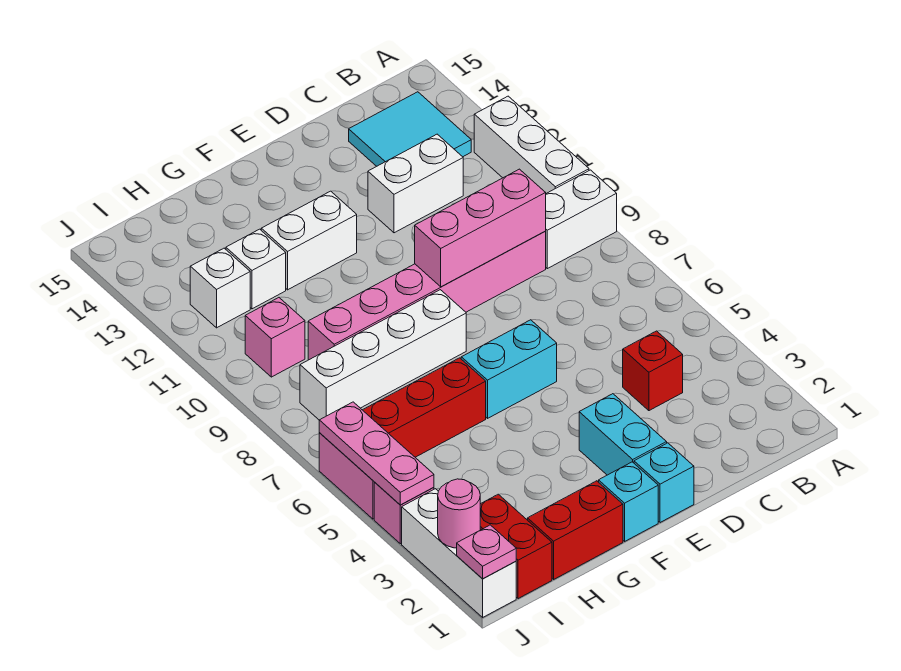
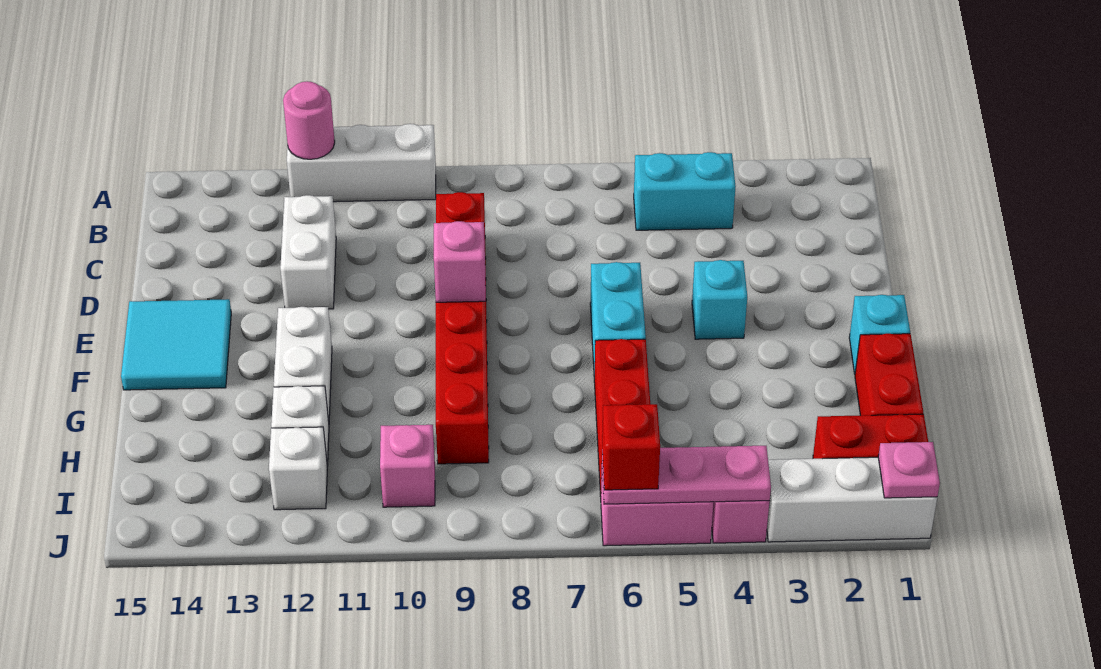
white brick A9:B9 level 1 -> none
cyan tile B13:C14 level 1 -> cyan tile E14:F15 level 1
red brick C4 level 1 -> red brick J6 level 3
pink brick C9:H9 level 1 -> red brick C9:H9 level 1
pink brick C9:E9 level 2 -> pink brick E9 level 2
cyan brick E1 level 1 -> cyan brick E4 level 1
cyan brick E2:E3 level 1 -> cyan brick B4:B5 level 1
white brick F8:I8 level 1 -> none
pink round brick J2 level 2 -> pink round brick A12 level 2

